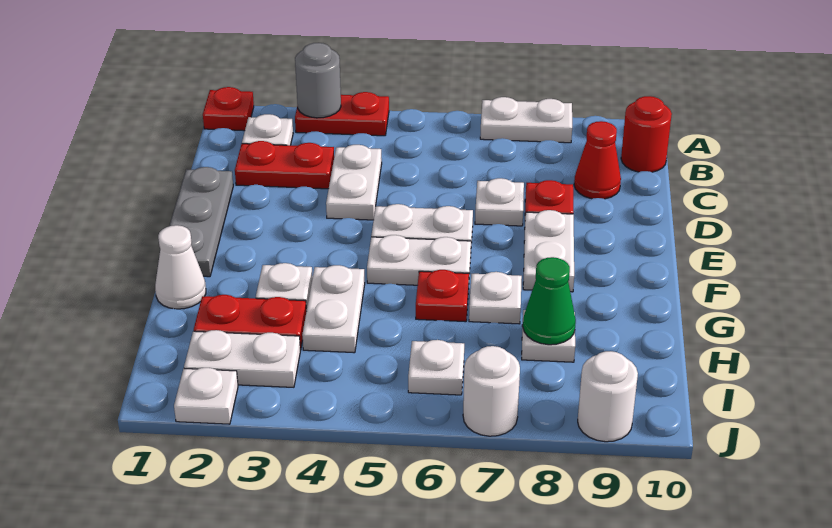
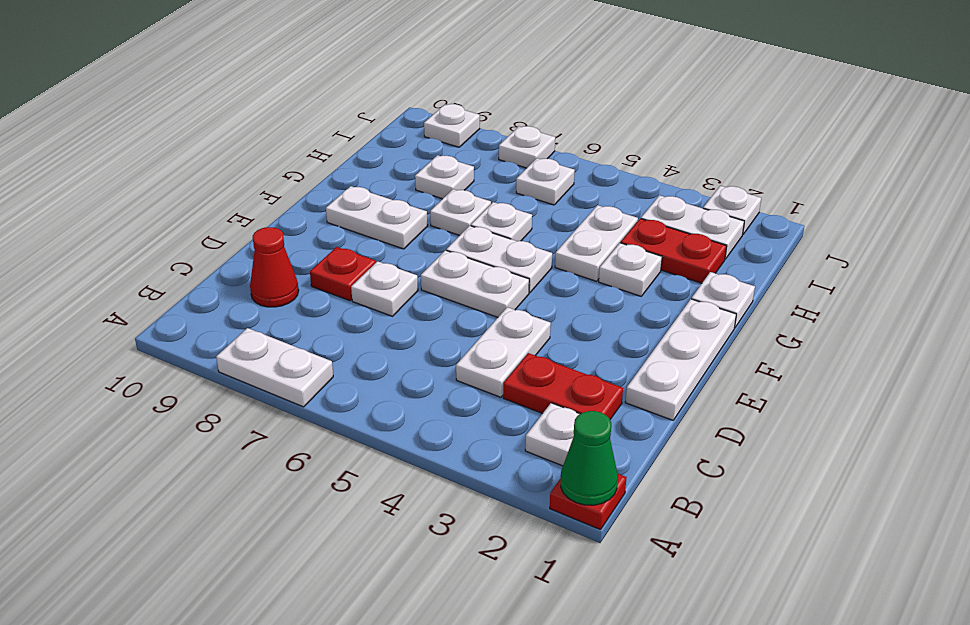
red plate A3:A4 level 1 -> none
grey round brick A3 level 2 -> none
red round brick B10 level 1 -> none
grey plate D1:F1 level 1 -> white plate D1:F1 level 1
white plate E8:F8 level 1 -> white plate F8:F9 level 1
white cone G1 level 1 -> white plate G1 level 1
red plate G6 level 1 -> white plate G6 level 1
green cone H8 level 2 -> green cone A1 level 2
white round brick J7 level 1 -> white plate J7 level 1
white round brick J9 level 1 -> white plate J9 level 1

